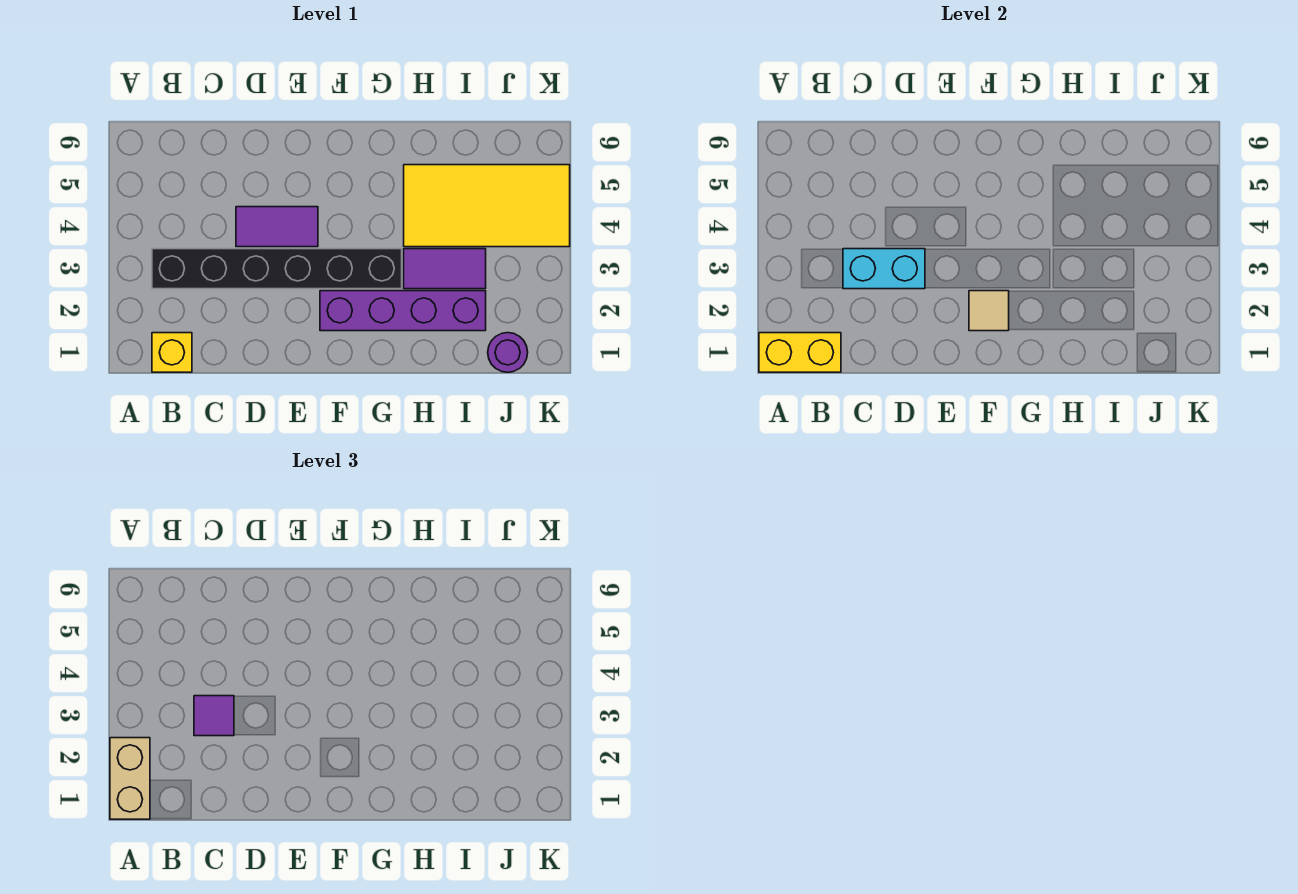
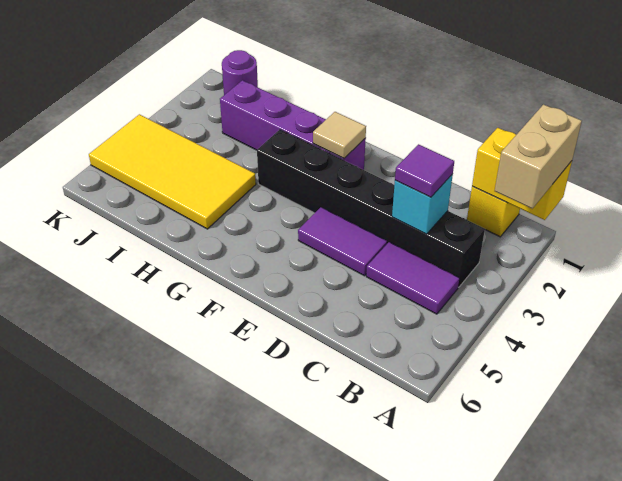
cyan brick C3:D3 level 2 -> cyan brick C3 level 2
purple tile H3:I3 level 1 -> purple tile B4:C4 level 1

